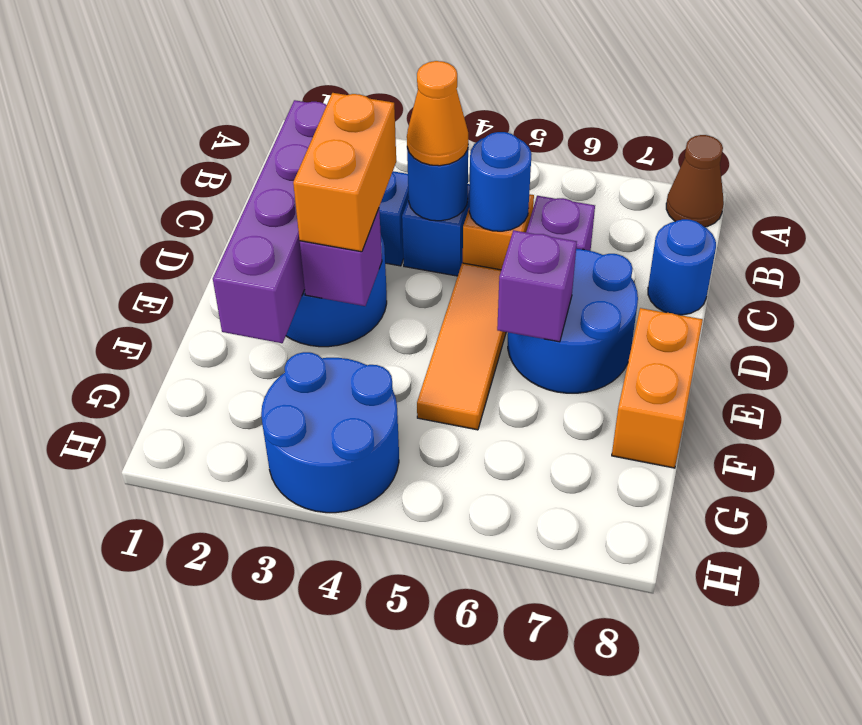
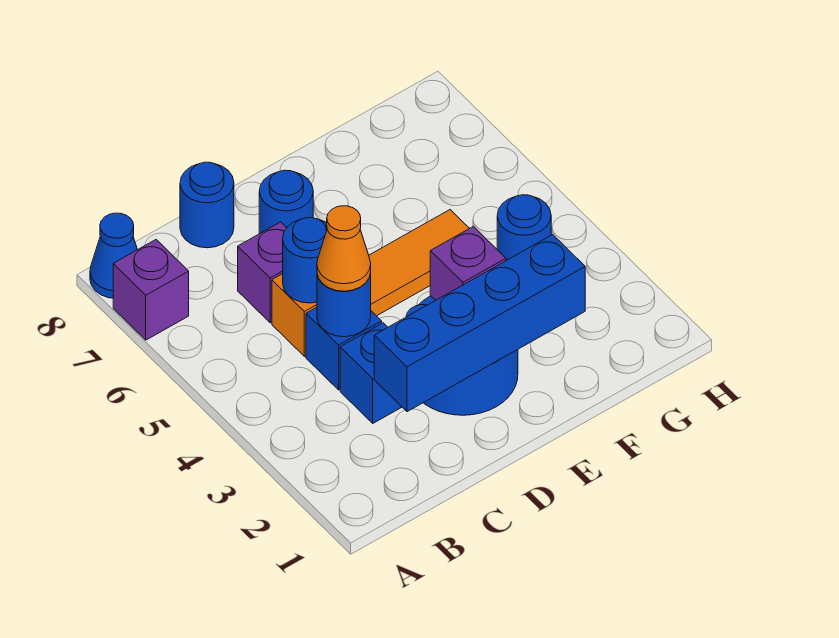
brown cone A8 level 1 -> blue cone A8 level 1
purple brick C2:F2 level 2 -> blue brick C2:F2 level 2
orange brick D3:E3 level 3 -> none
blue round brick D6:E7 level 1 -> blue round brick D7 level 1
purple brick E6 level 2 -> purple brick A7 level 1
orange brick E8:F8 level 1 -> none
blue round brick G3:H4 level 1 -> blue round brick G4 level 1

